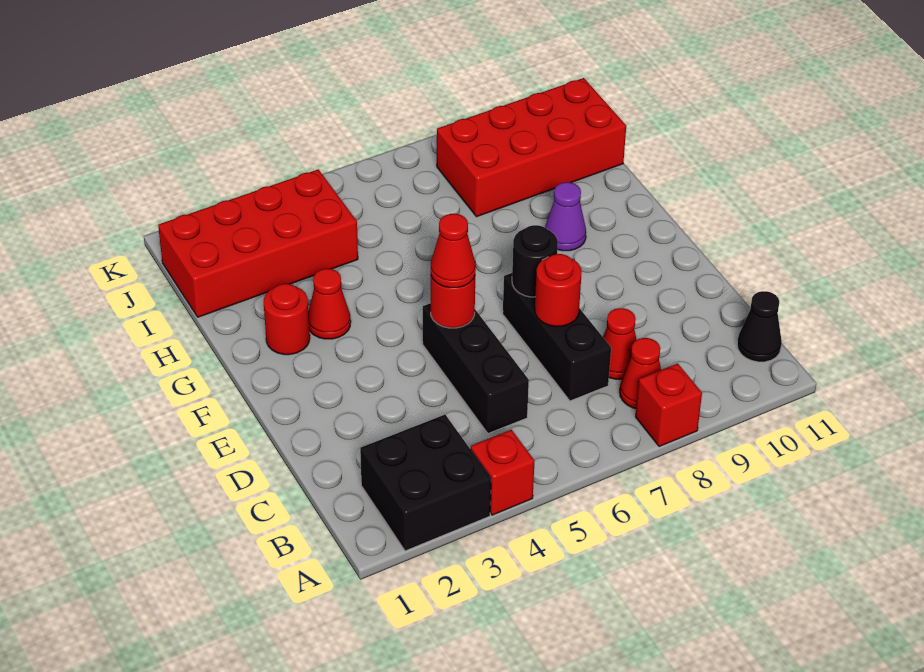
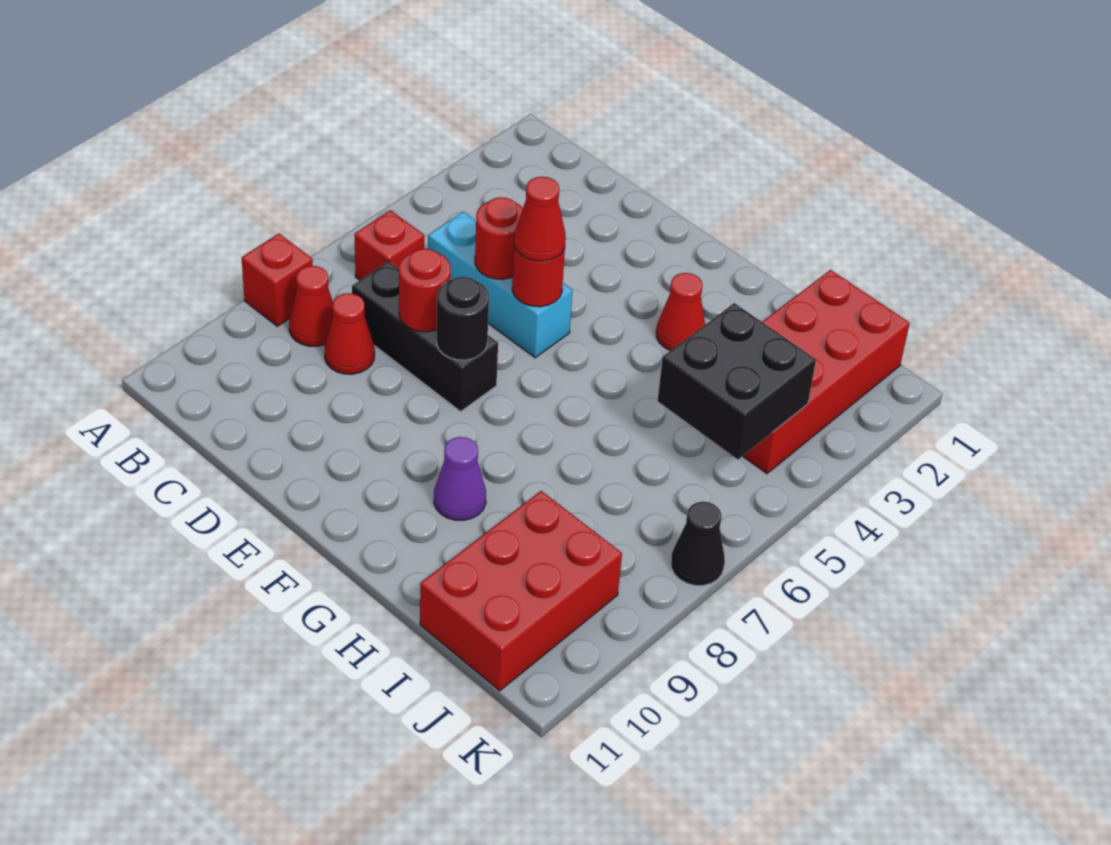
black brick A2:B3 level 1 -> black brick I4:J5 level 2
red brick A4 level 1 -> red brick B6 level 1
black cone B11 level 1 -> black cone K7 level 1
black brick C5:E5 level 1 -> cyan brick C5:E5 level 1
red round brick G2 level 1 -> red round brick D5 level 2
red brick I8:J11 level 1 -> red brick I9:J11 level 1

